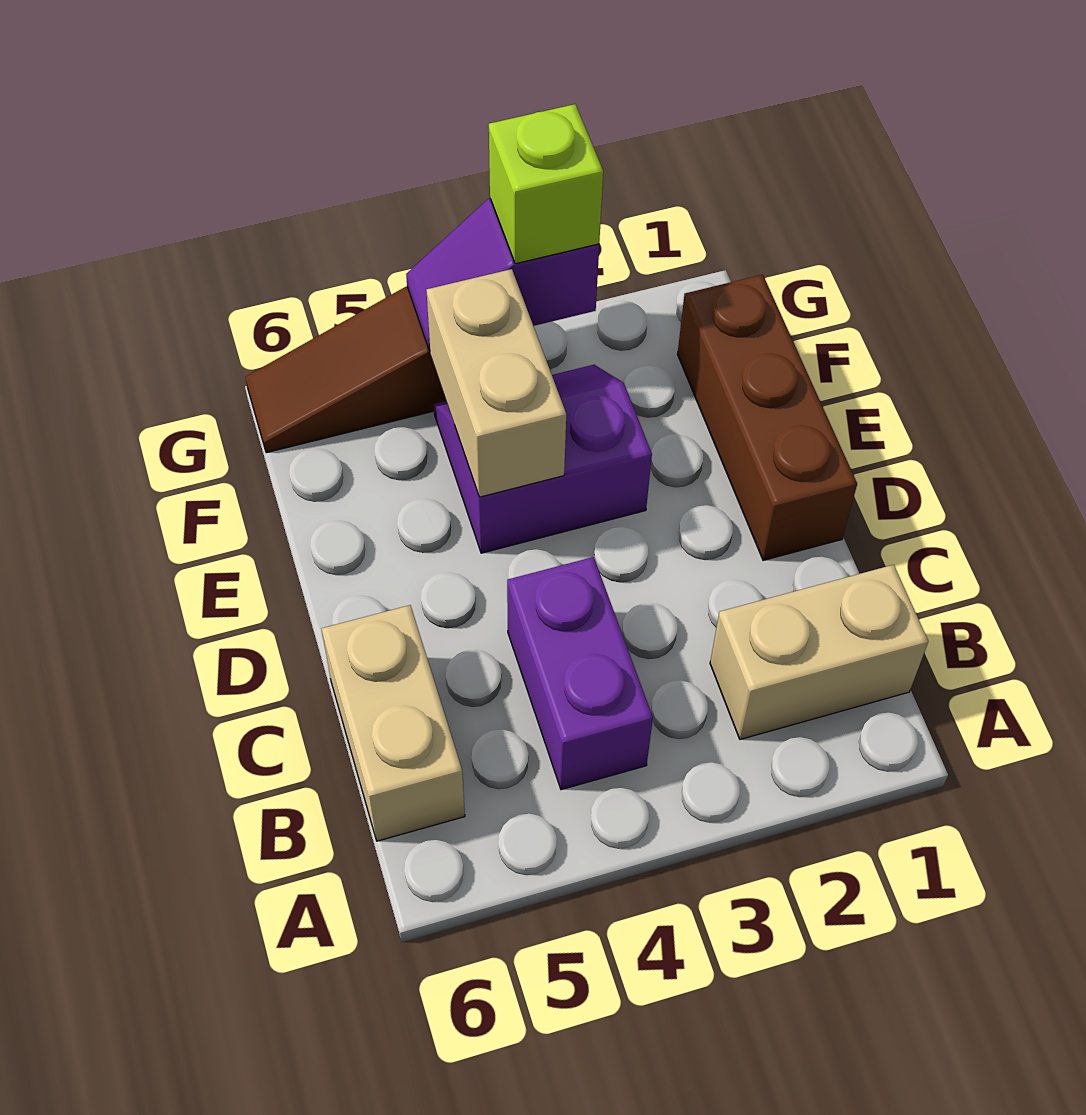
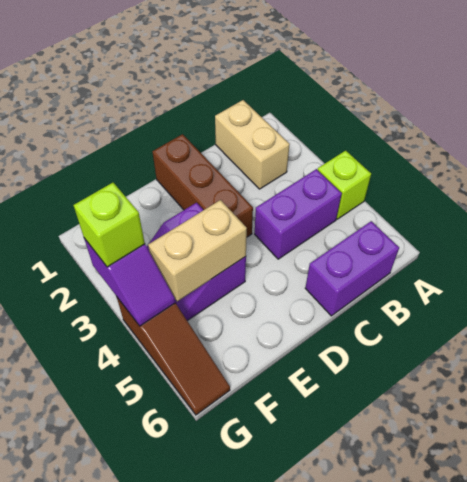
none -> lime brick A4 level 1
tan brick B6:C6 level 1 -> purple brick B6:C6 level 1
brown brick D1:F1 level 1 -> brown brick D1:D3 level 1

